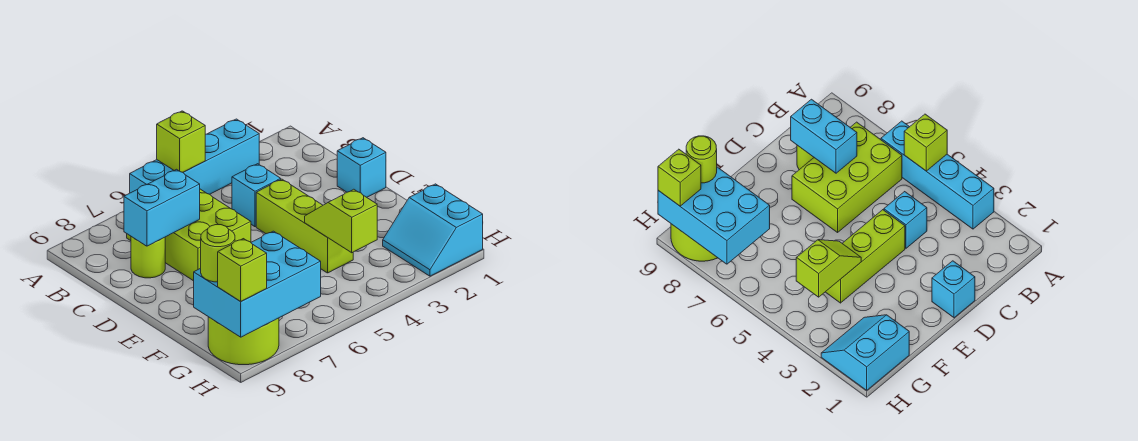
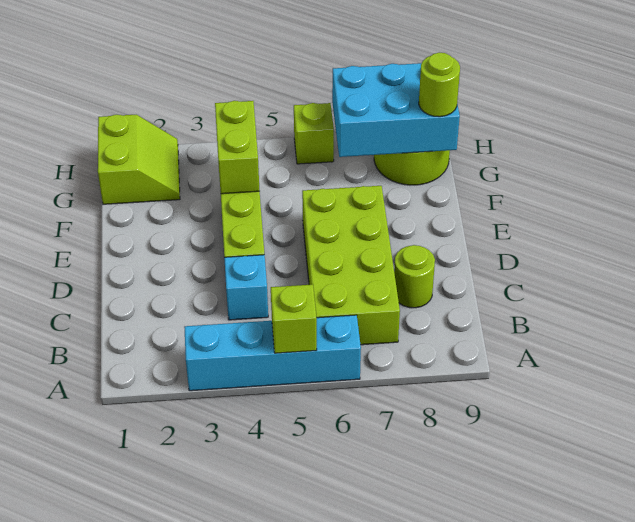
lime brick B6:D7 level 1 -> lime brick B6:E7 level 1
cyan brick C7:C8 level 2 -> none
cyan brick D1 level 1 -> none
lime slope F4:G4 level 2 top G -> lime brick F4:G4 level 2
cyan slope G1:H2 level 1 top 1 -> lime slope G1:H2 level 1 top 1
lime brick H9 level 3 -> lime brick H6 level 1

